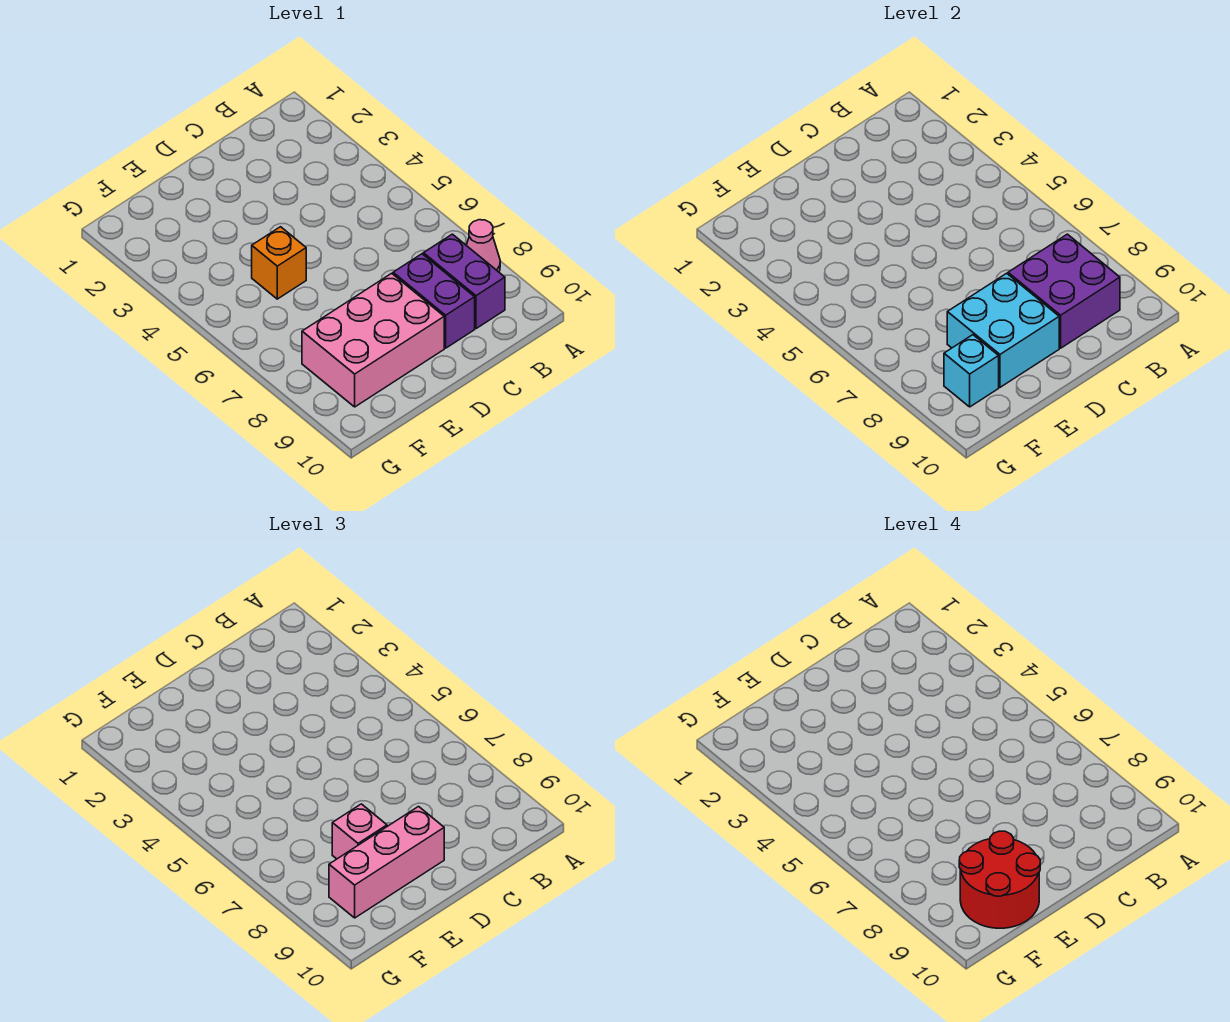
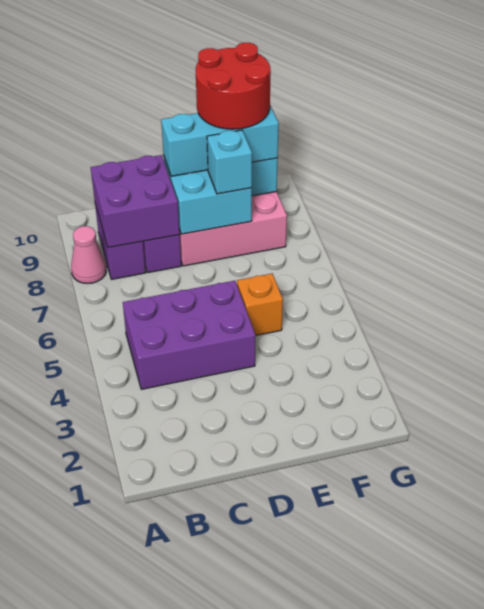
none -> purple brick B4:D5 level 1
pink brick D9:F9 level 3 -> cyan brick D9:F9 level 3
pink brick E8 level 3 -> cyan brick E8 level 3

